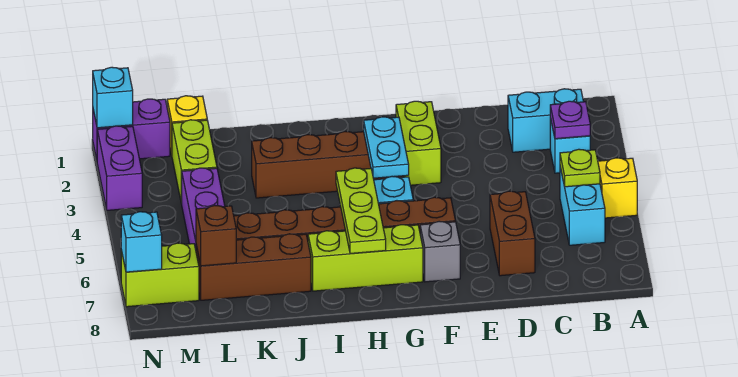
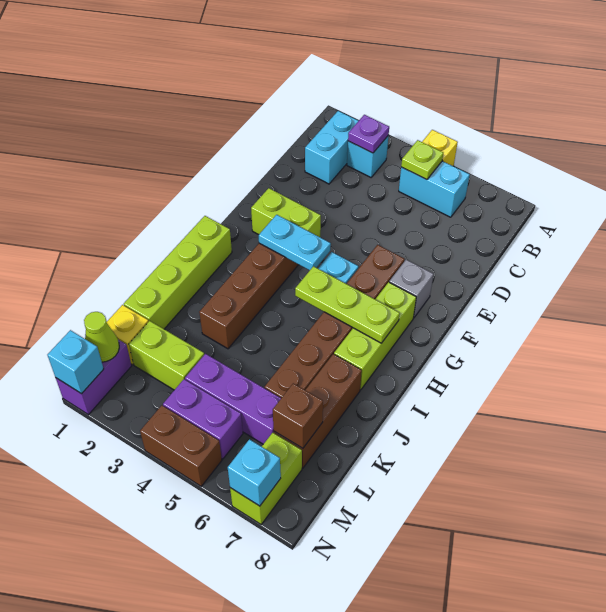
brown brick D6:D7 level 1 -> brown brick N4:N5 level 1
none -> lime brick H1:K1 level 1
none -> lime cone M1 level 2
purple brick N2:N3 level 1 -> purple brick M4:M5 level 1

